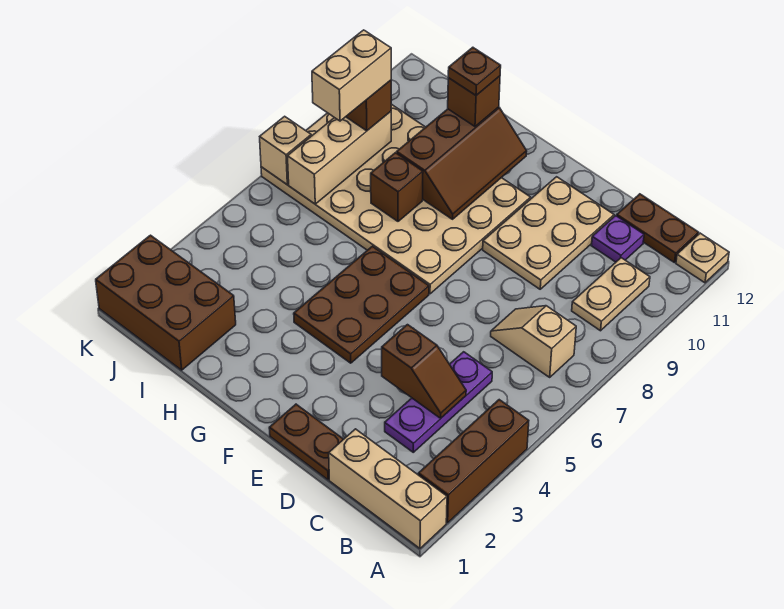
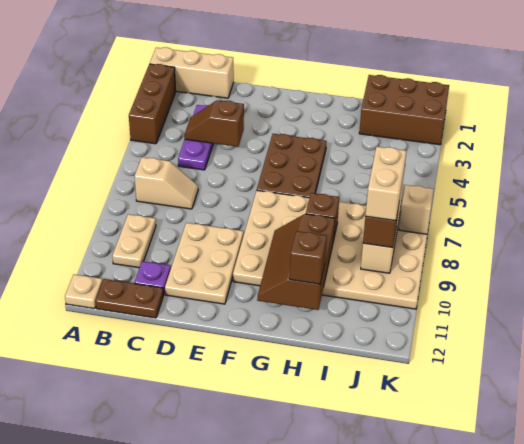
brown plate D1:E1 level 1 -> none
brown plate H11 level 4 -> none

